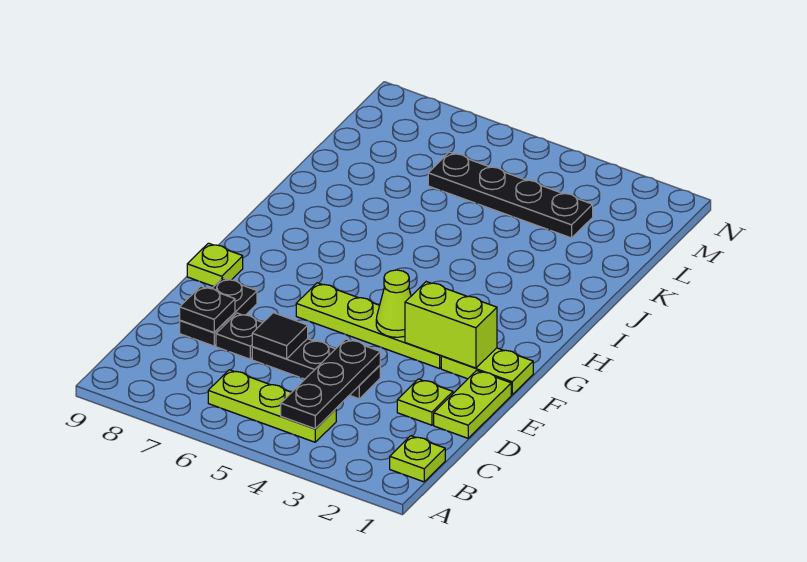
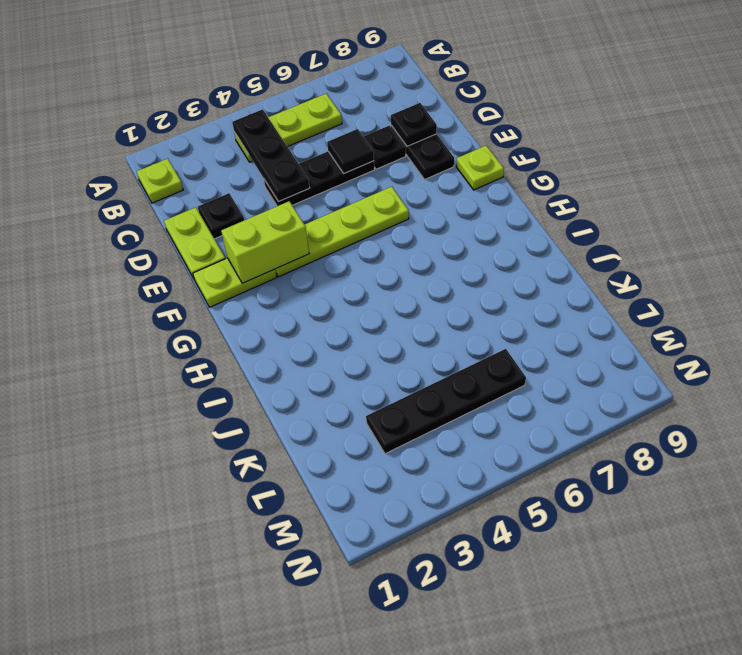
lime plate D2 level 1 -> black plate D2 level 1
lime cone F4 level 2 -> none

